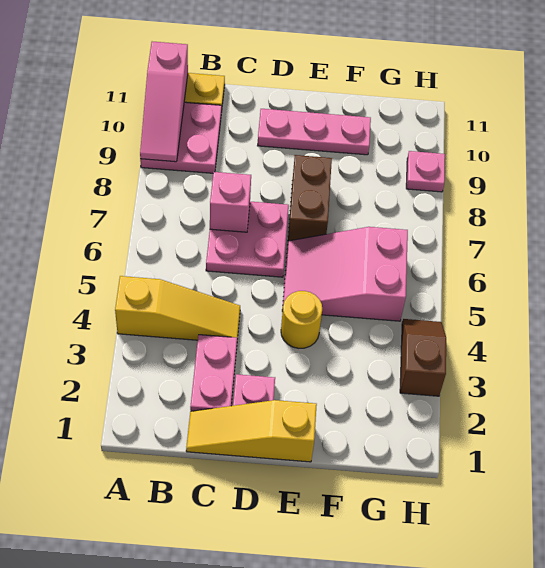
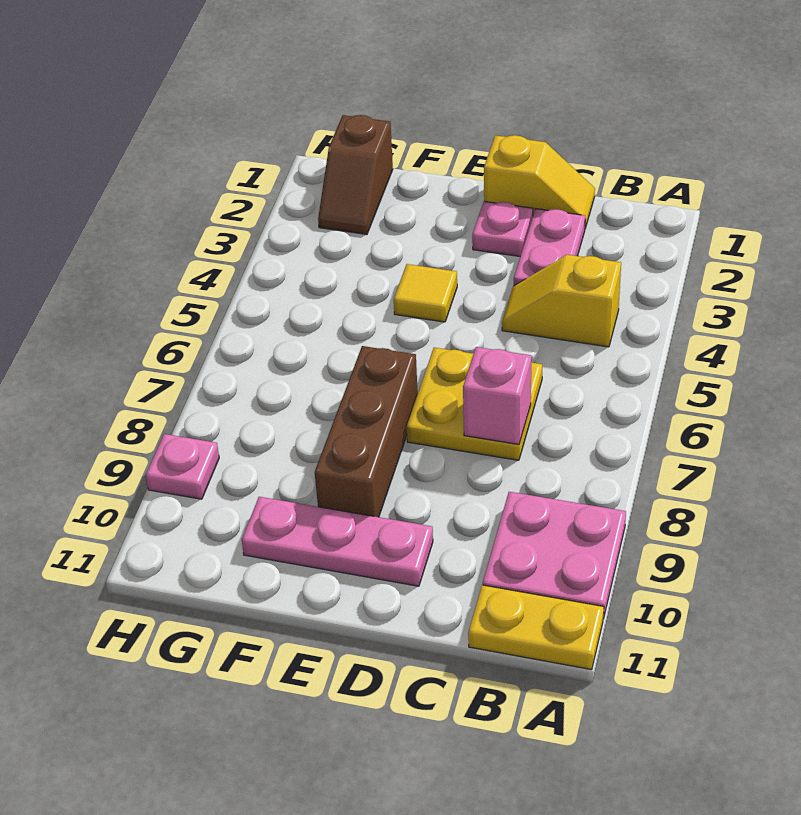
yellow slope A4:C4 level 1 top A -> yellow slope B4:C4 level 1 top B
pink slope A9:A11 level 2 top 11 -> none
yellow slope C1:E1 level 1 top E -> yellow slope C1:D1 level 1 top D
pink plate C6:D7 level 1 -> yellow plate C6:D7 level 1
yellow round brick E4 level 1 -> yellow tile E4 level 1
pink slope E5:G6 level 1 top G -> none
brown brick E7:E8 level 1 -> brown brick E7:E9 level 1
brown slope H3:H4 level 1 top 3 -> brown slope G1:G2 level 1 top 1

